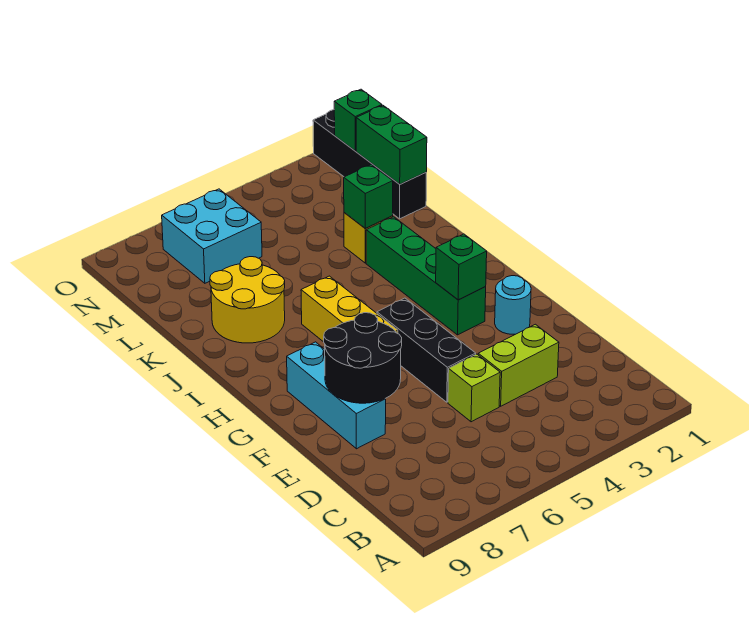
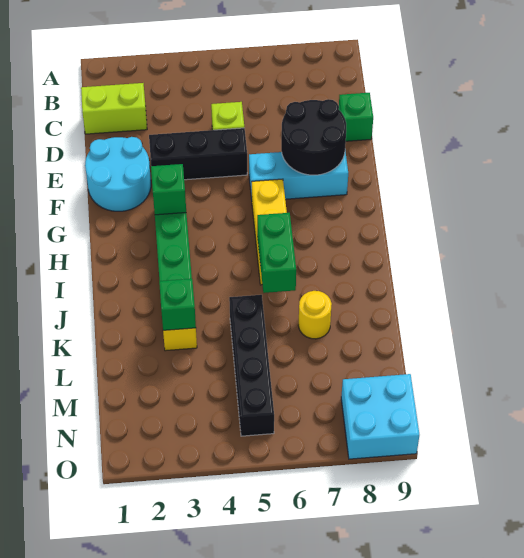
lime brick D3:D4 level 1 -> lime brick C1:C2 level 1
black brick E5:G5 level 1 -> black brick E3:E5 level 1
cyan brick E8:G8 level 1 -> cyan brick F6:F8 level 1
cyan round brick F2 level 1 -> cyan round brick E1:F2 level 1
yellow round brick J7:K8 level 1 -> yellow round brick K7 level 1
black brick L1:O1 level 1 -> black brick K5:N5 level 1
green brick L1:M1 level 2 -> green brick I6:J6 level 2
cyan brick M6:N7 level 1 -> cyan brick N8:O9 level 1
green brick N1 level 2 -> green brick D9 level 1

